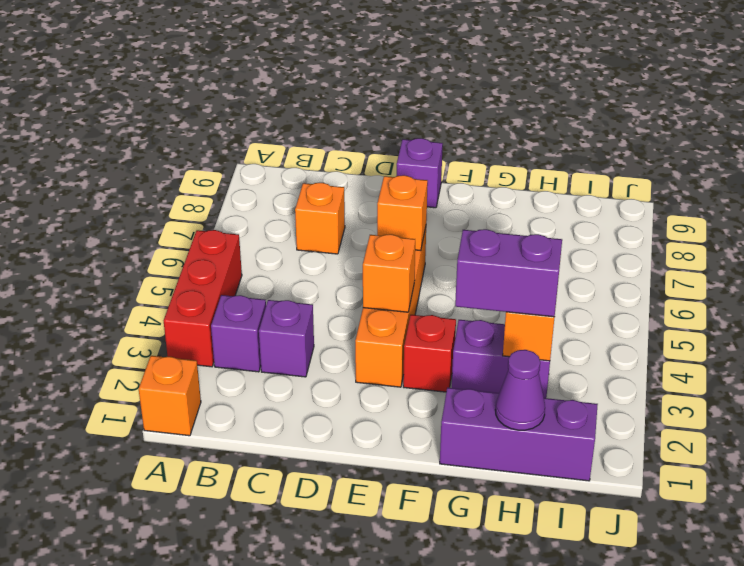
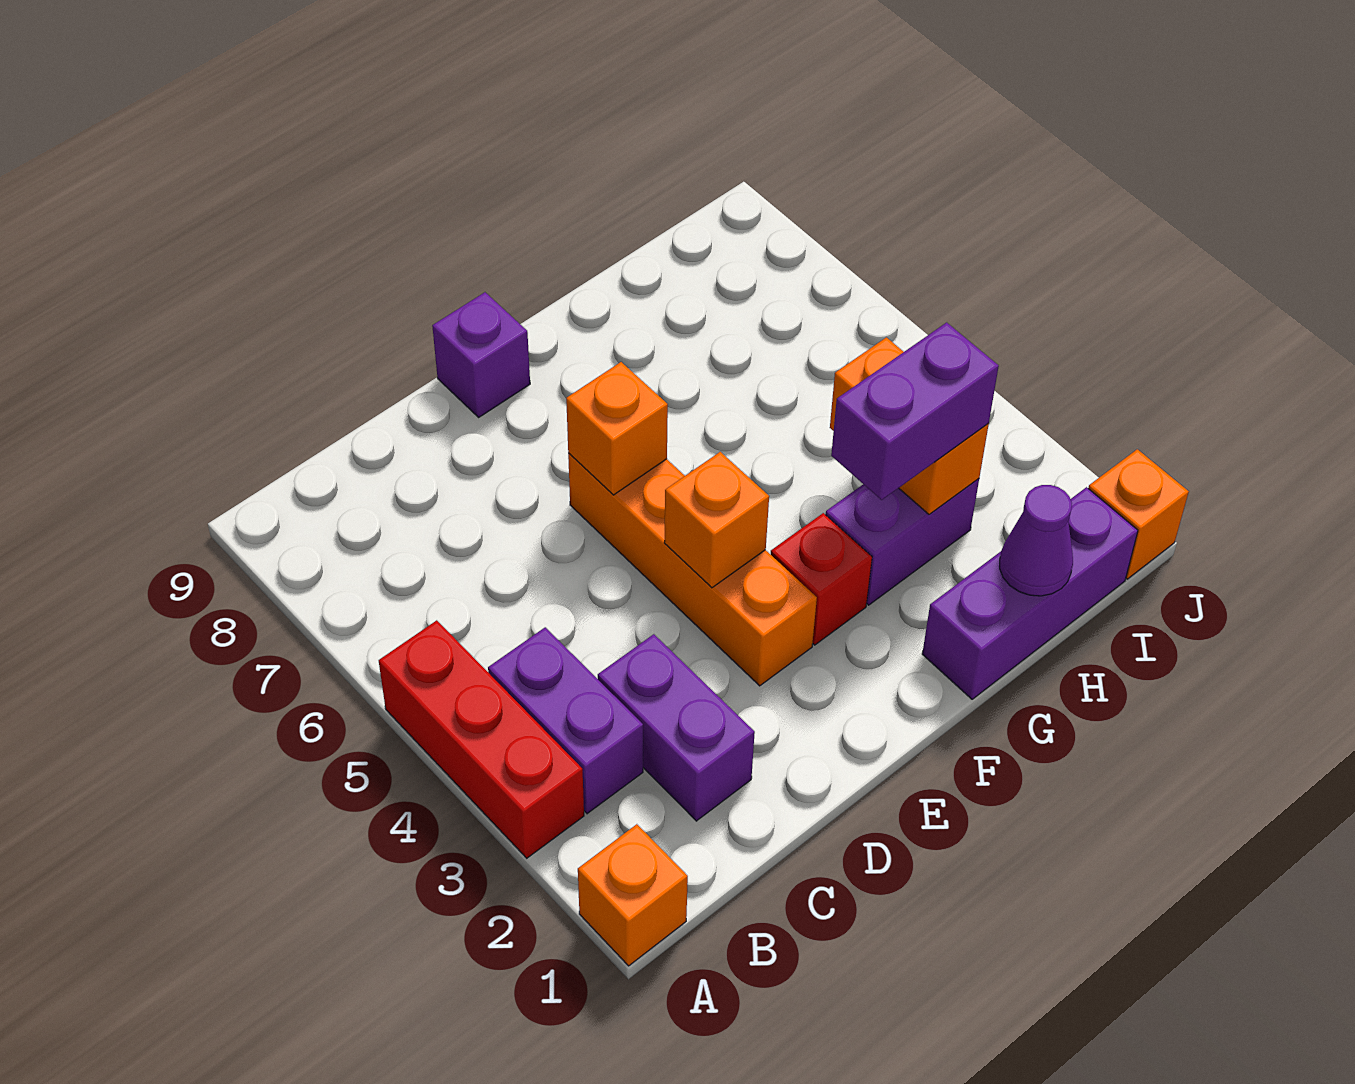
purple brick B3 level 1 -> purple brick B3:B4 level 1
purple brick C3 level 1 -> purple brick C2:C3 level 1
orange brick C7 level 1 -> orange brick J1 level 1

